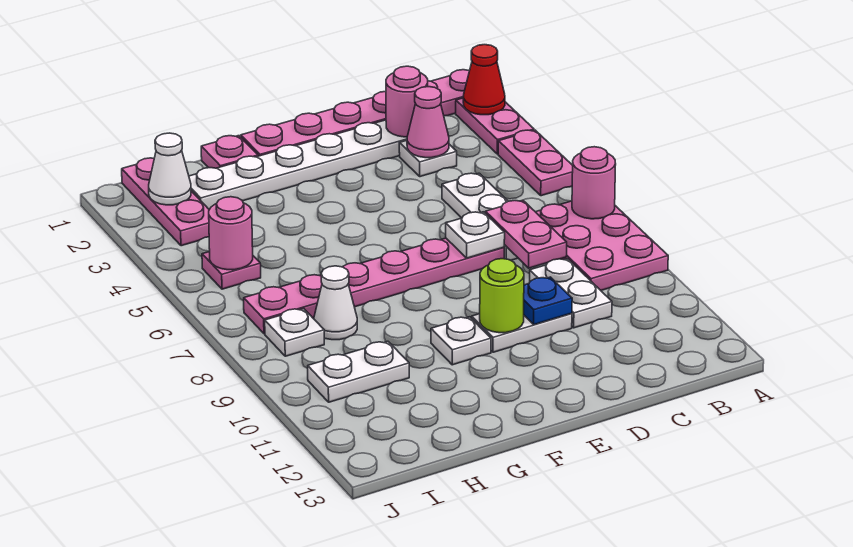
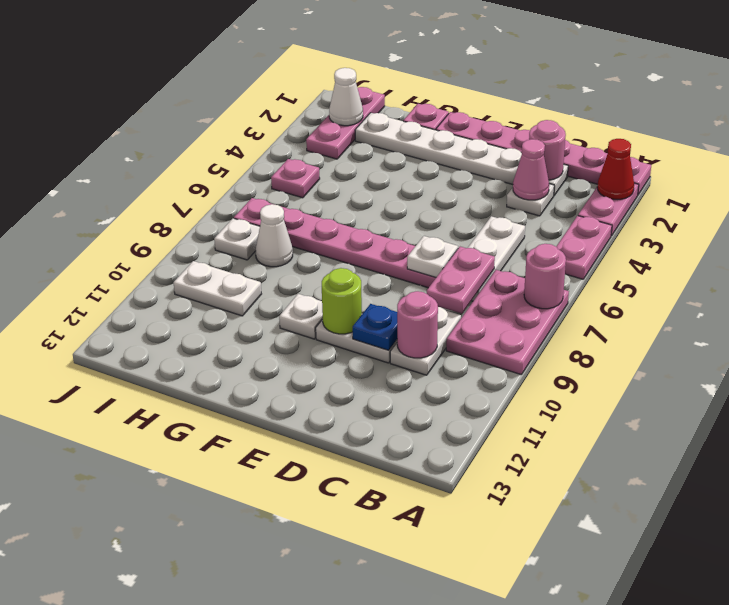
pink round brick I5 level 2 -> pink round brick C10 level 2

